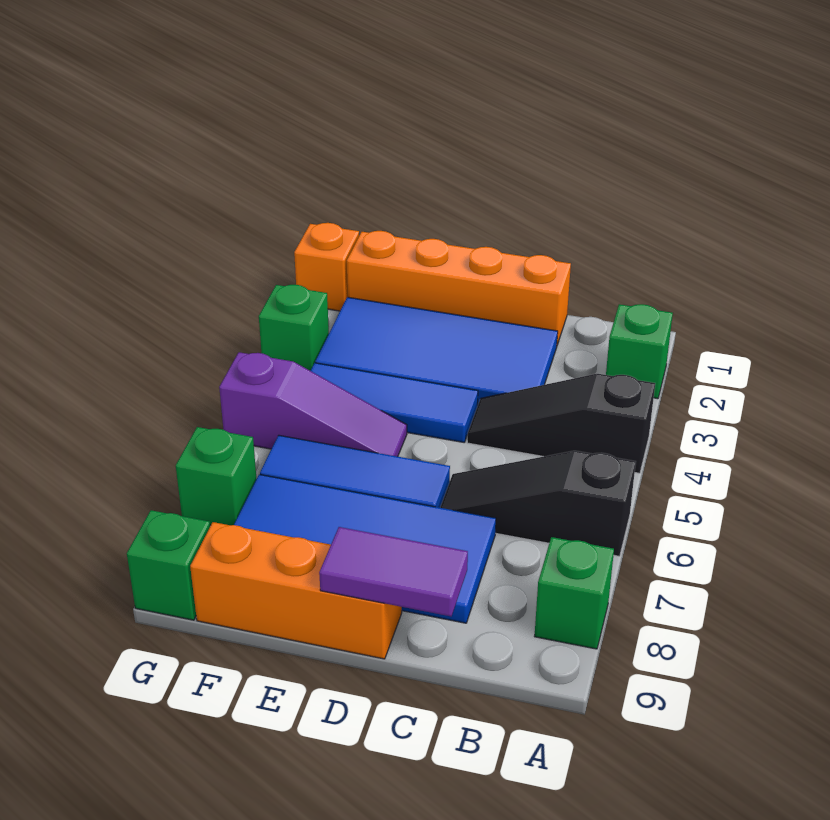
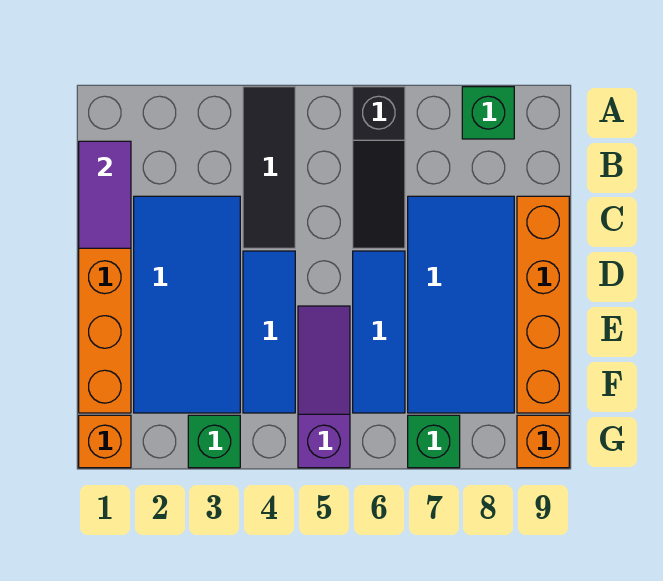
green brick A2 level 1 -> none
black slope A4:C4 level 1 top A -> black tile A4:C4 level 1
purple tile C9:D9 level 2 -> purple tile B1:C1 level 2
orange brick D9:F9 level 1 -> orange brick C9:F9 level 1
green brick G9 level 1 -> orange brick G9 level 1

